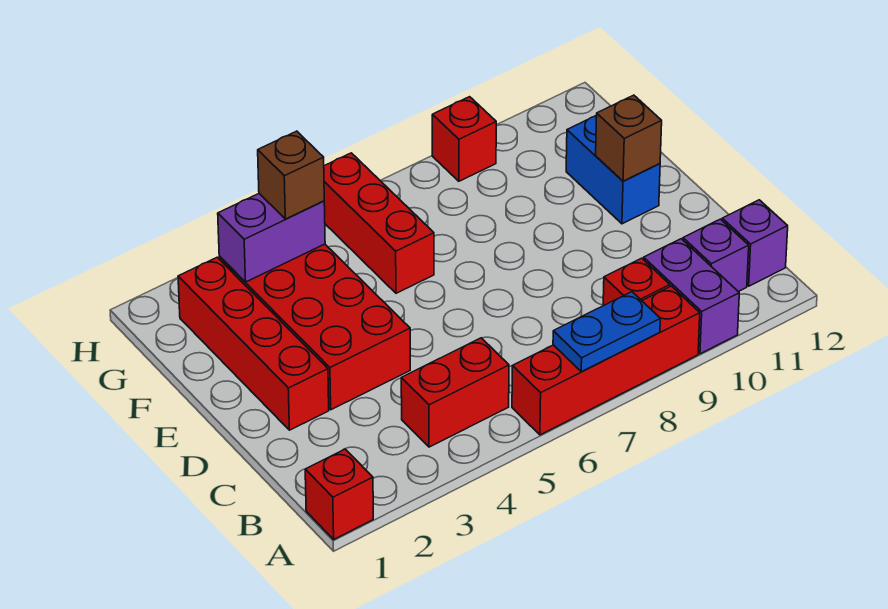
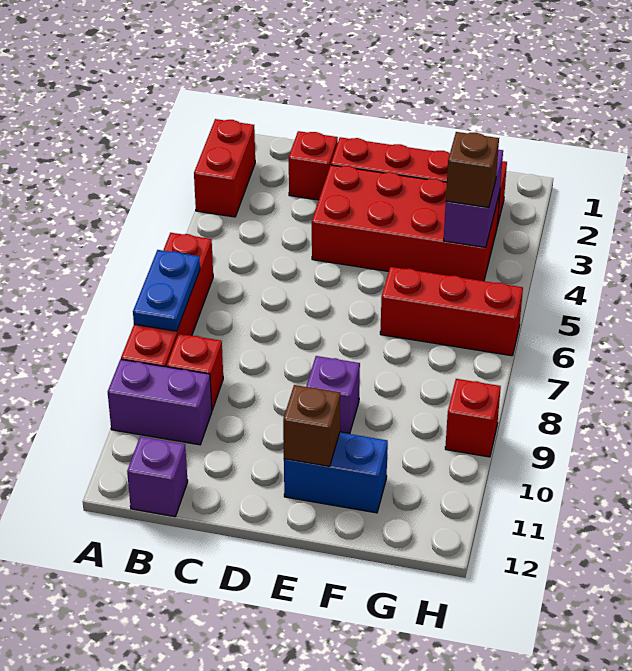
red brick A1 level 1 -> red brick C2 level 1
red brick B4:B5 level 1 -> red brick A2:A3 level 1
purple brick B11 level 1 -> purple brick E9 level 1

